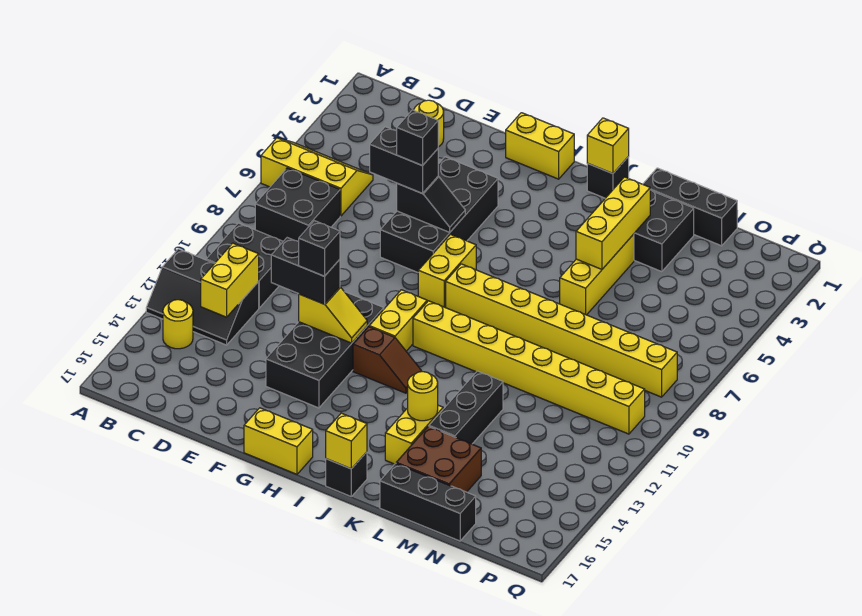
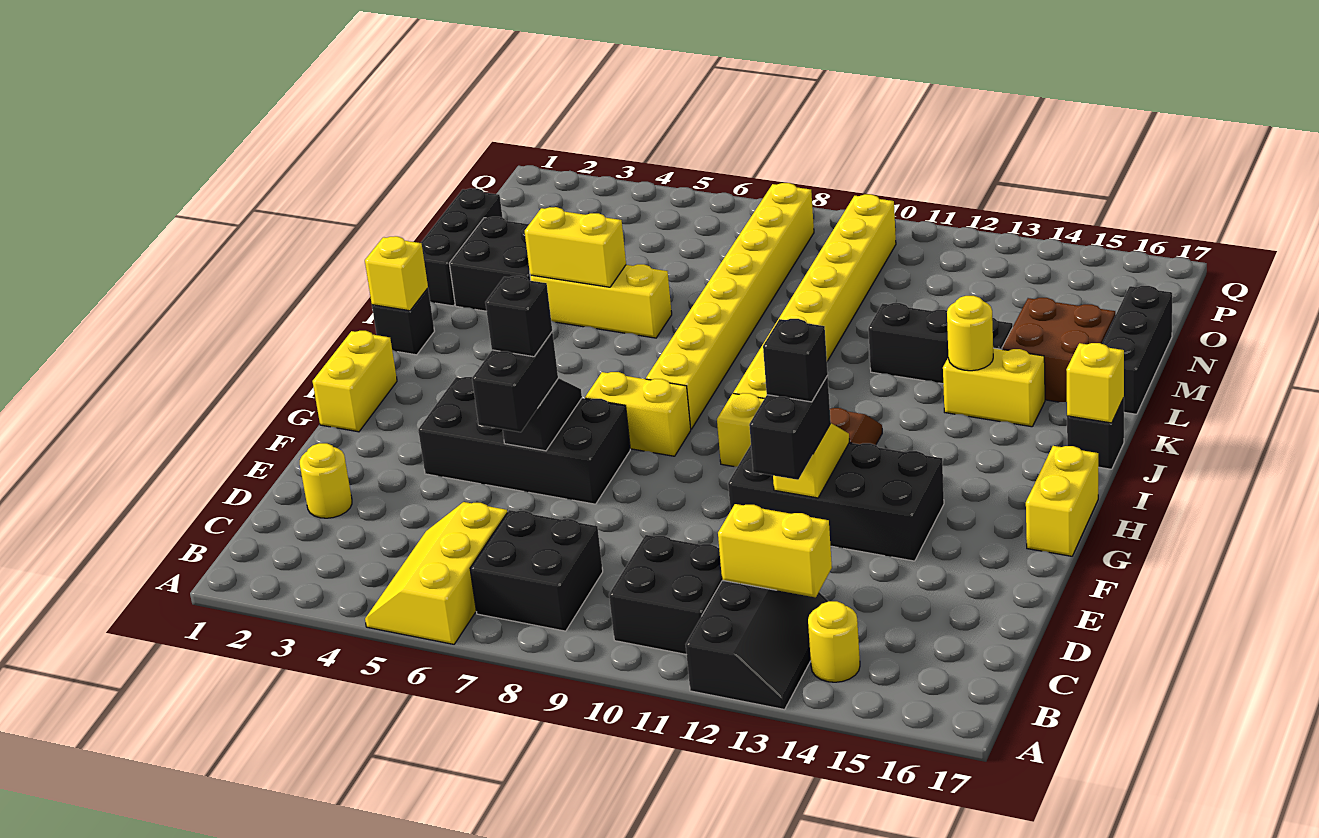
yellow brick L3:L5 level 2 -> yellow brick L4:L5 level 2

